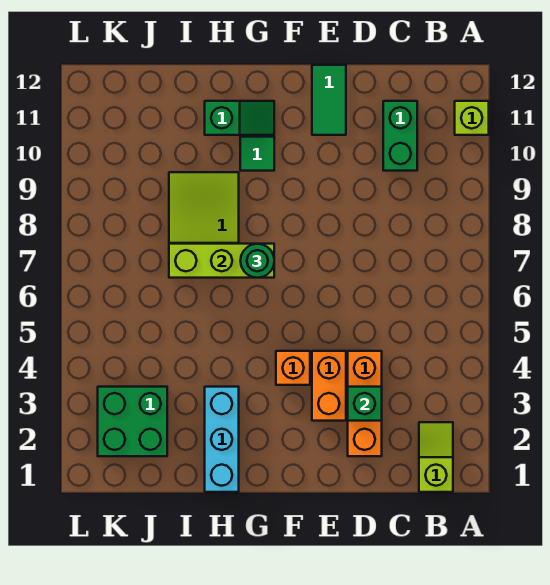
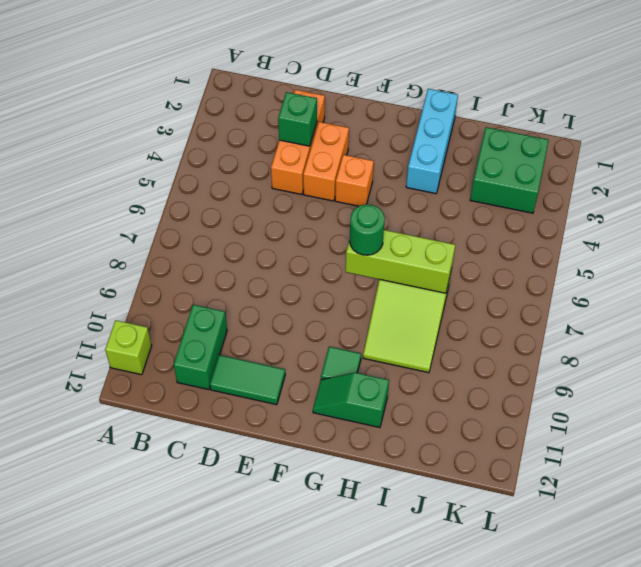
lime slope B1:B2 level 1 top 1 -> none
green tile E11:E12 level 1 -> green tile D11:E11 level 1

